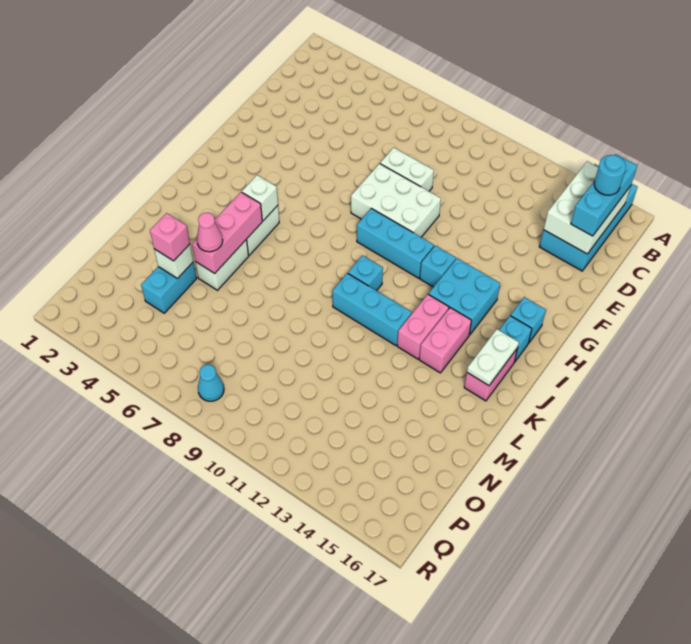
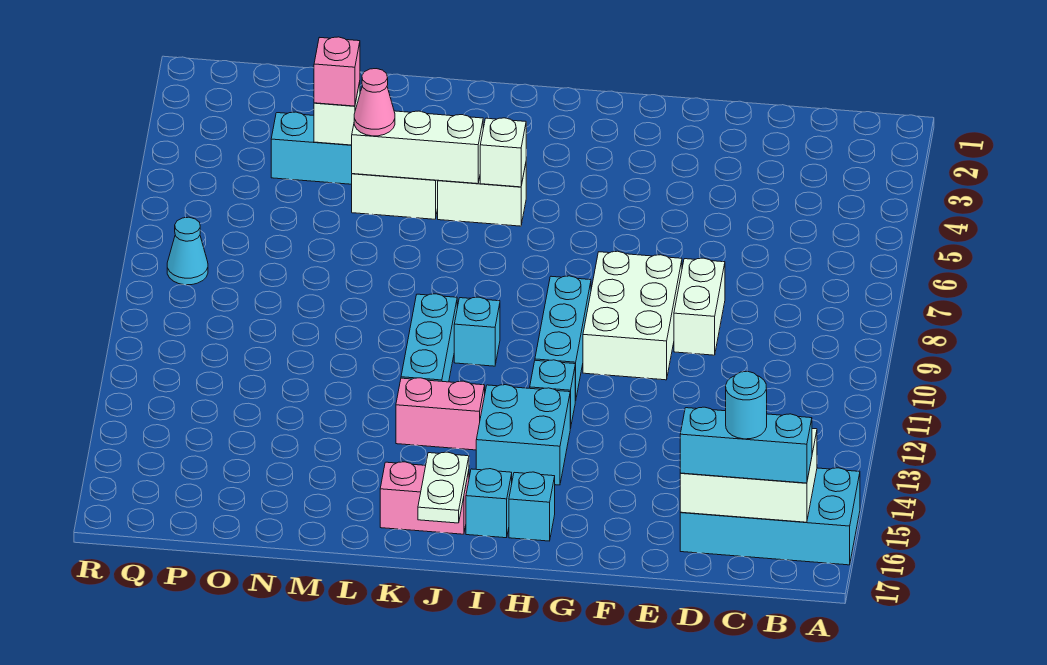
pink brick J14:K14 level 1 -> none
white plate J16:K16 level 2 -> white plate J16:J17 level 2
pink brick K5:M5 level 2 -> white brick K5:M5 level 2

